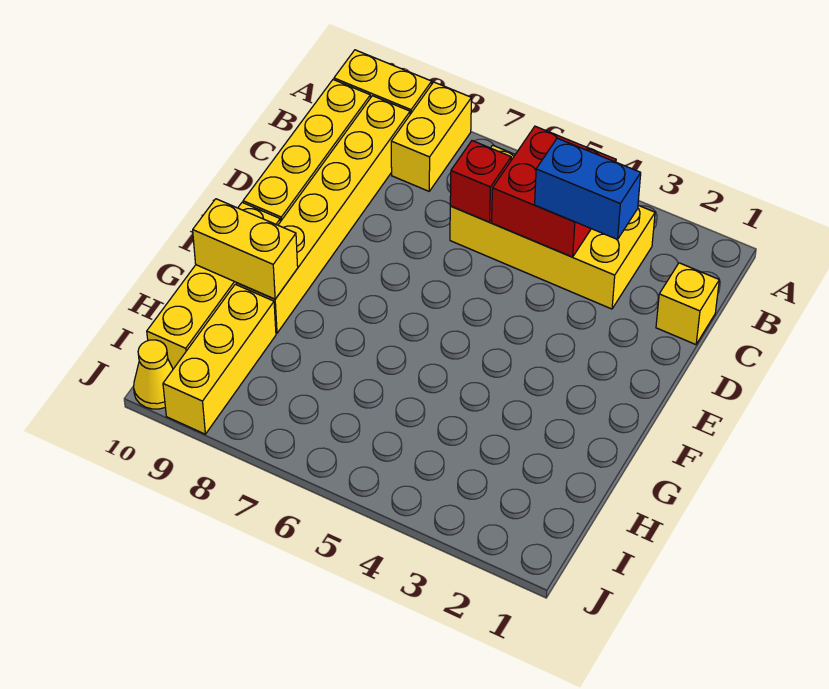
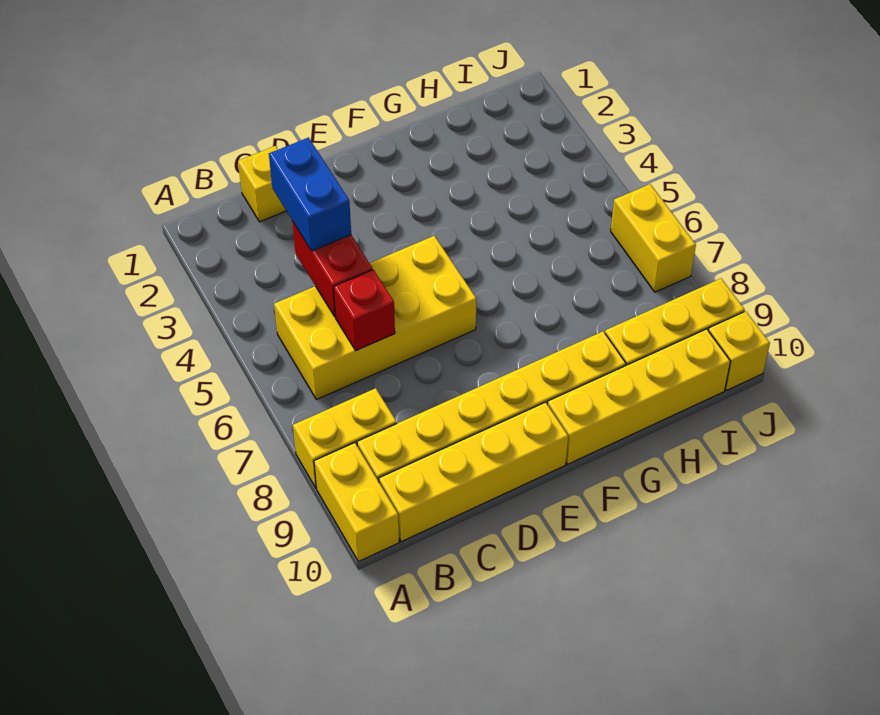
yellow brick B3:C6 level 1 -> yellow brick B5:E6 level 1
red brick B4:C5 level 2 -> red brick C4:C5 level 2
yellow brick G9:G10 level 2 -> yellow brick J6:J7 level 1
yellow cone J10 level 1 -> yellow brick J10 level 1

